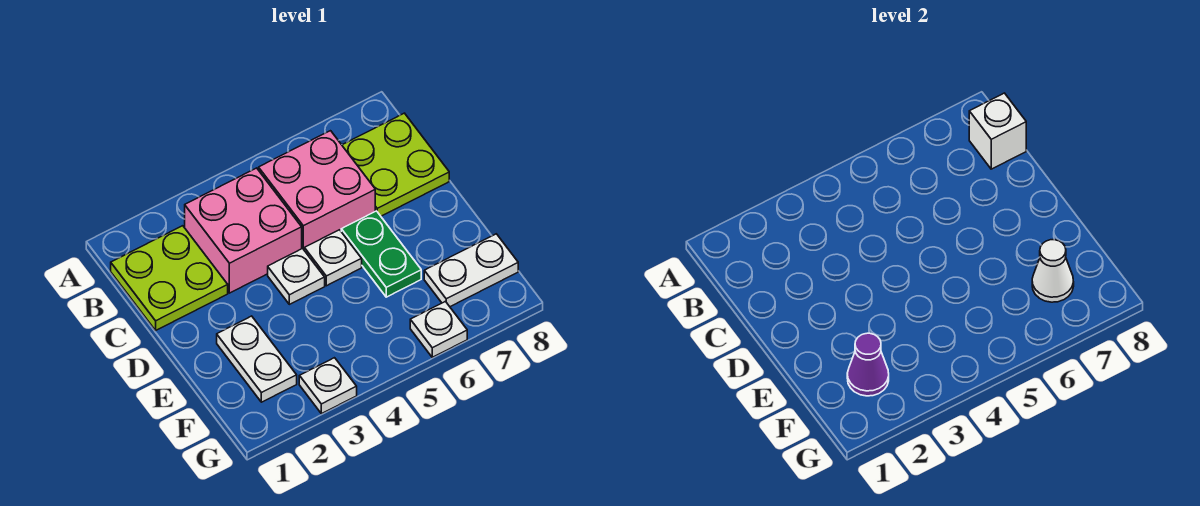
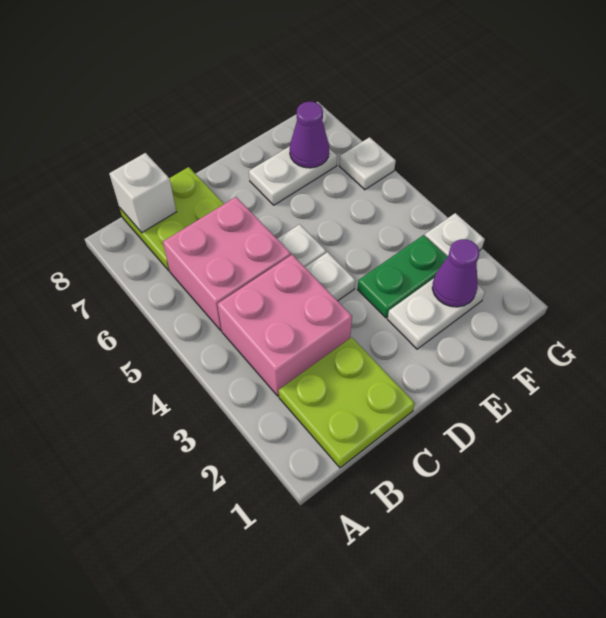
green plate D6:E6 level 1 -> green plate E3:F3 level 1
white plate F7:F8 level 1 -> white plate E7:F7 level 1
white cone F7 level 2 -> purple cone F7 level 2

